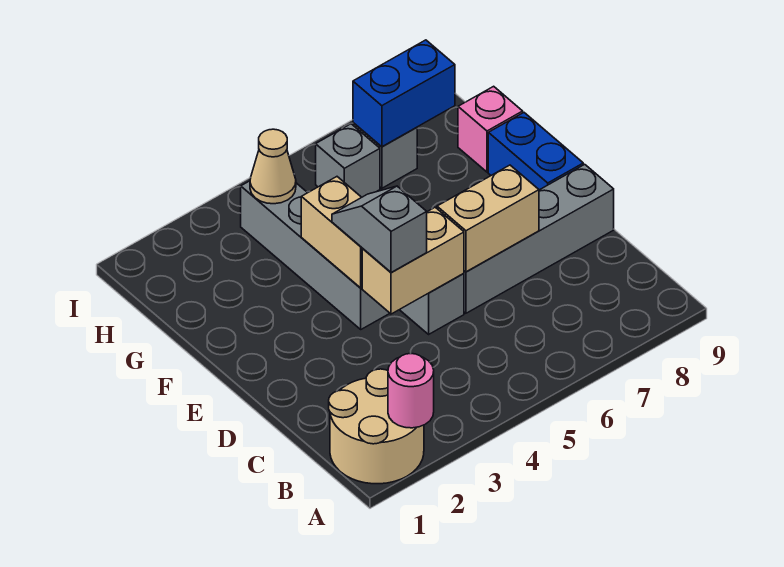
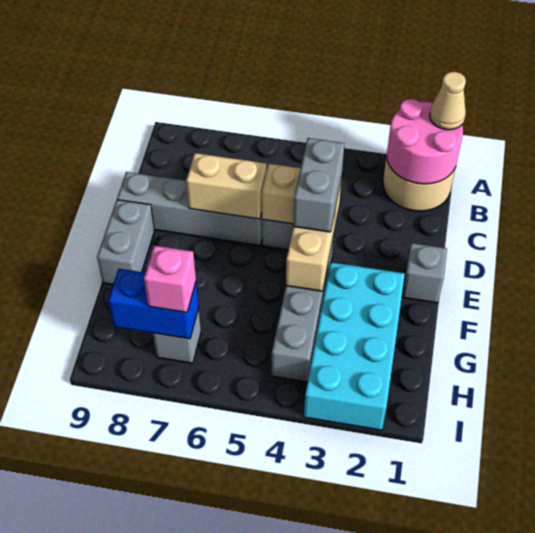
pink round brick A2 level 2 -> pink round brick A1:B2 level 2
grey slope D4:E4 level 3 top D -> grey brick D4:E4 level 3
blue brick E9:F9 level 1 -> grey brick E9:F9 level 1
none -> cyan brick F2:I3 level 1
pink brick G9 level 1 -> pink brick H7 level 3
tan cone H4 level 2 -> tan cone A1 level 3
grey brick H6 level 1 -> grey brick E1 level 1

